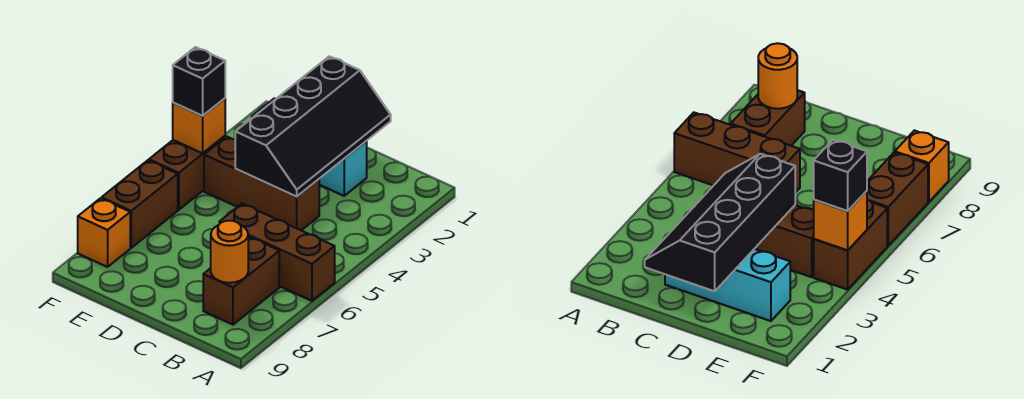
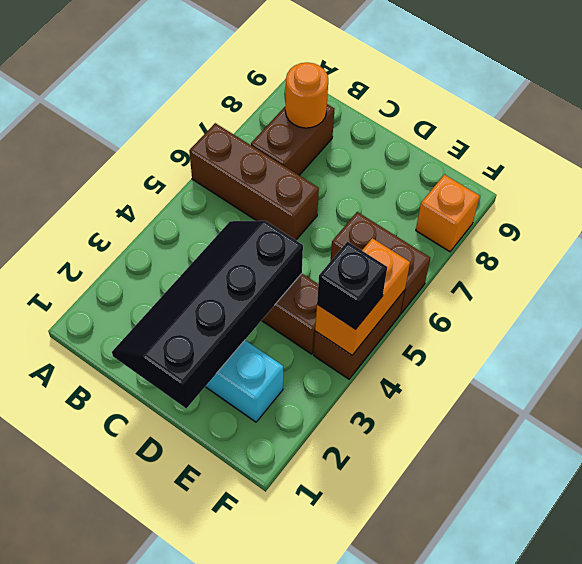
orange brick F4 level 2 -> orange brick F4:F5 level 2
brown brick F6:F7 level 1 -> brown brick E6:F6 level 1

